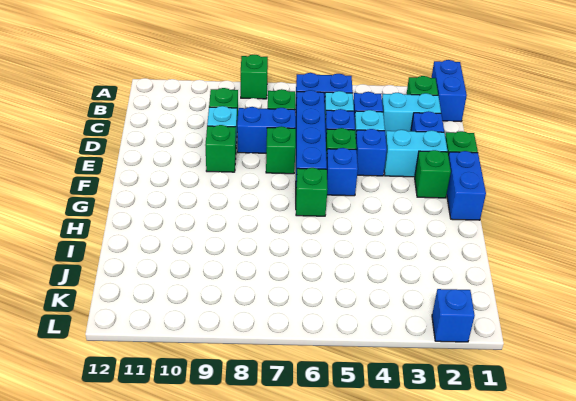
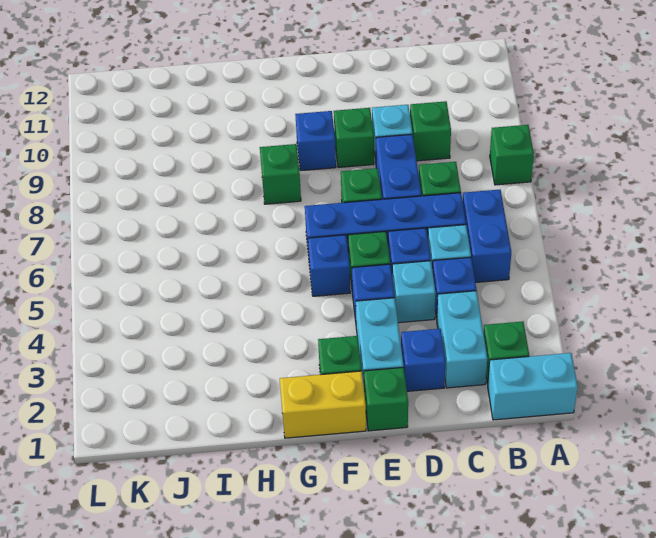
blue brick A1:B1 level 1 -> cyan brick A1:B1 level 1
blue brick F1:G1 level 1 -> yellow brick F1:G1 level 1
green brick G6 level 1 -> green brick G8 level 1
blue brick L2 level 1 -> blue brick F9 level 1

